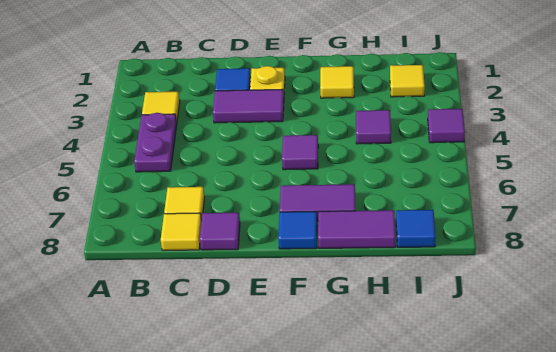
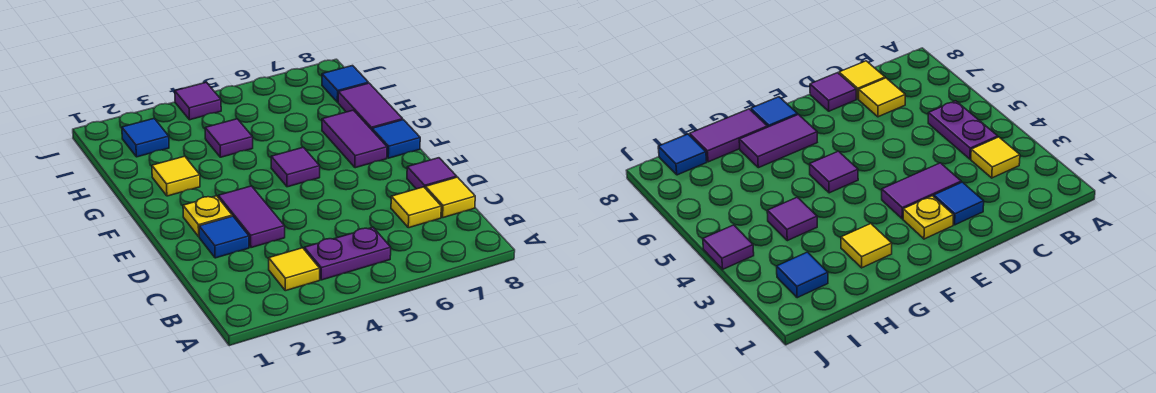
yellow tile I2 level 1 -> blue tile I2 level 1

